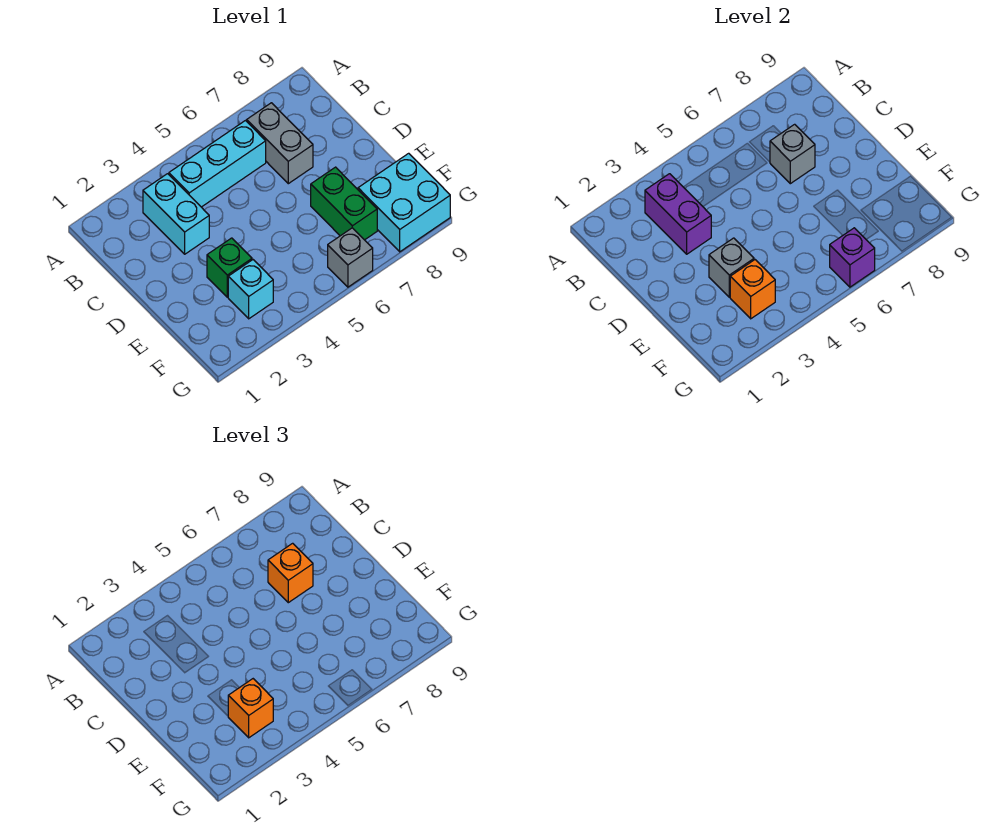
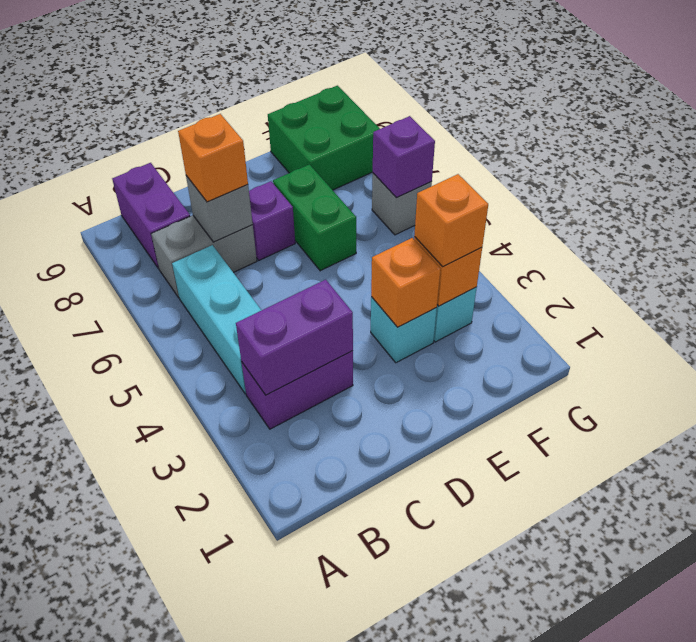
cyan brick B3:C3 level 1 -> purple brick B3:C3 level 1
none -> purple brick B8:B9 level 1
none -> purple brick D7 level 1
green brick E3 level 1 -> cyan brick E3 level 1
grey brick E3 level 2 -> orange brick E3 level 2
green brick E7:F7 level 1 -> green brick E6:E7 level 1
cyan brick F8:G9 level 1 -> green brick F8:G9 level 1

